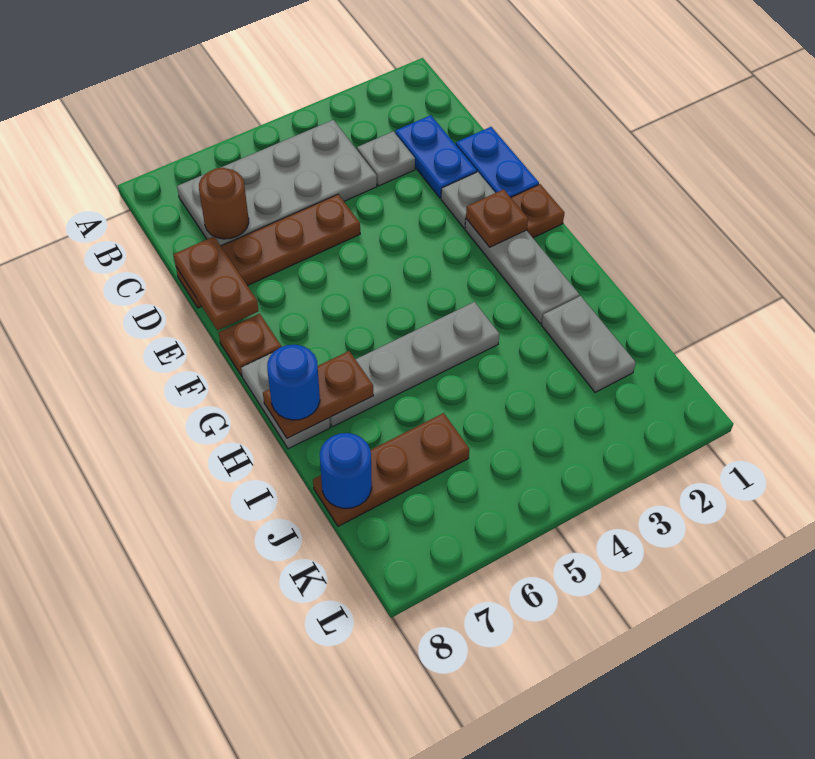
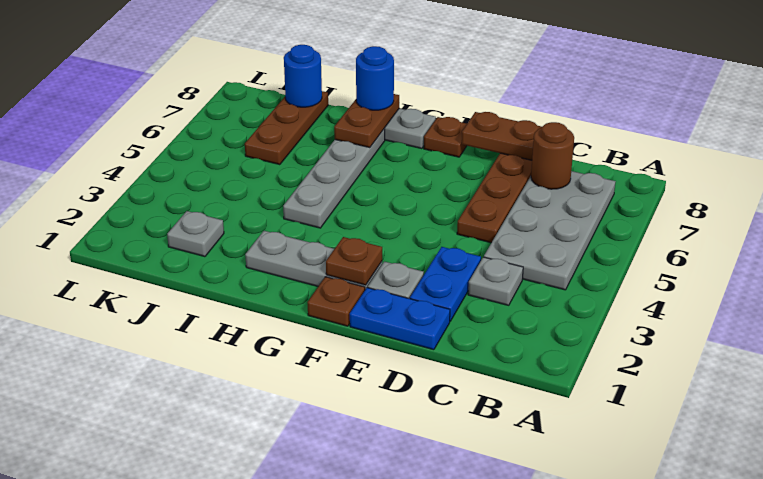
blue plate C2:D2 level 1 -> blue plate D2:D3 level 1
grey plate I2:J2 level 1 -> grey plate J2 level 1

